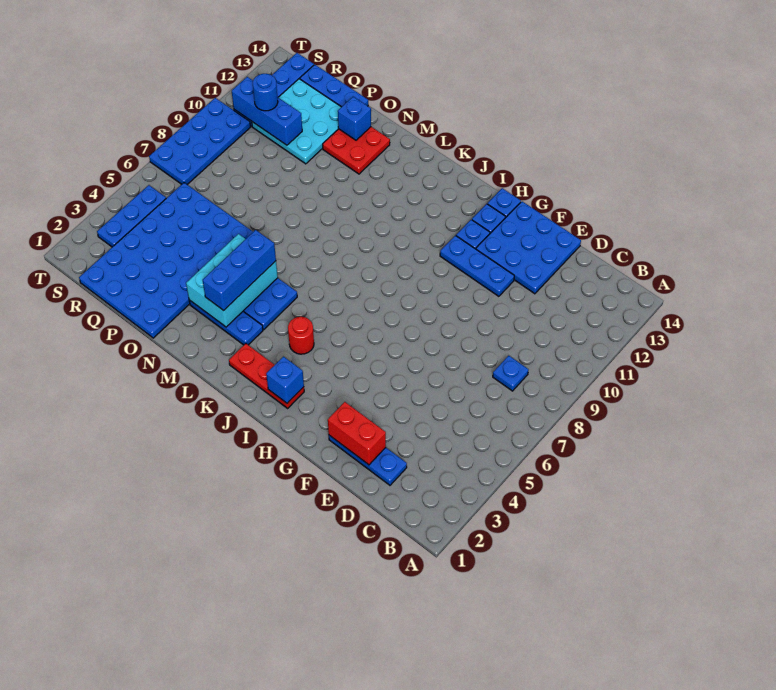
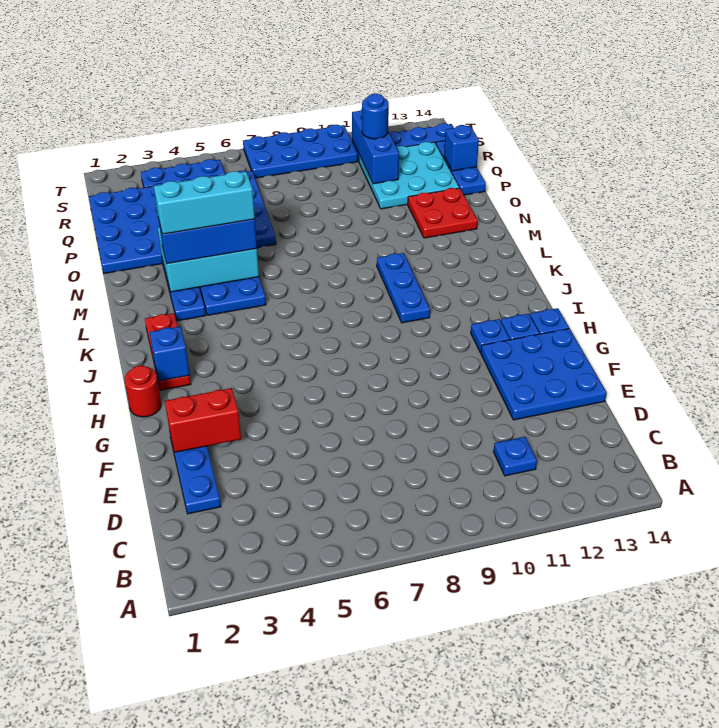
blue plate C8 level 1 -> blue plate C11 level 1
red brick E2:F2 level 2 -> red brick F2:F3 level 2
blue plate F11:H11 level 1 -> blue plate J10:L10 level 1
red round brick J4 level 1 -> red round brick H1 level 1
none -> cyan brick M3:M5 level 4
blue brick O13 level 2 -> blue brick Q14 level 2

